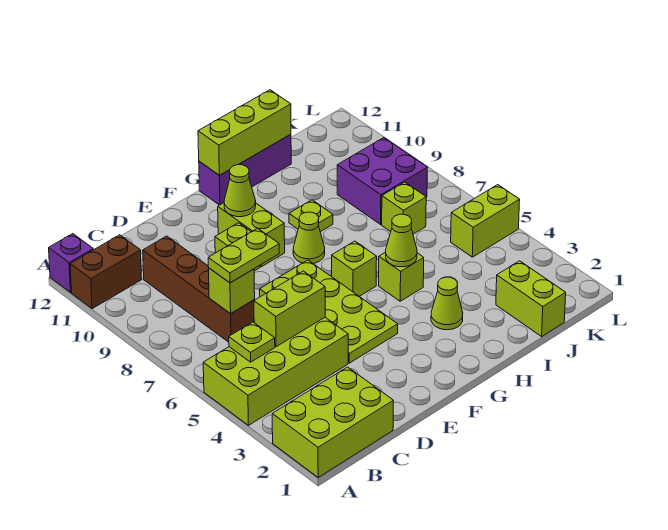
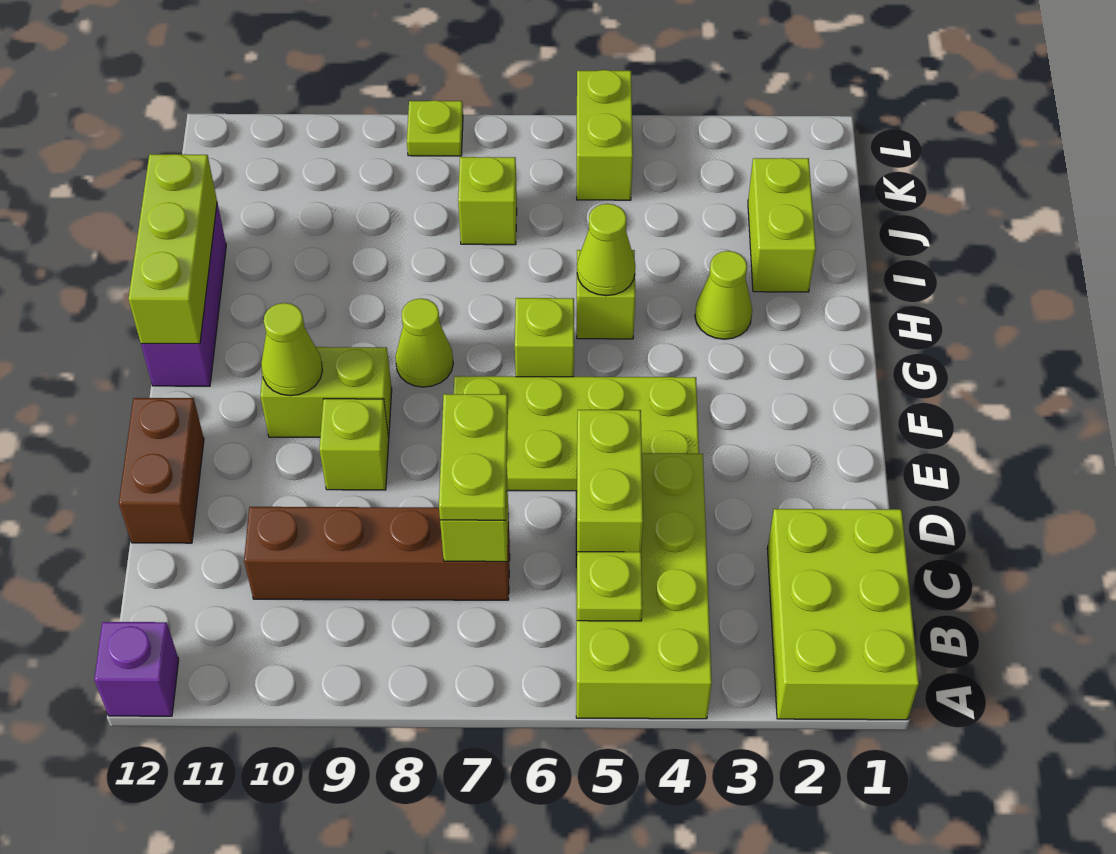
brown brick A11:B11 level 1 -> brown brick D12:E12 level 1
lime plate H9 level 1 -> lime plate L8 level 1
lime brick J1:J2 level 1 -> lime brick I2:J2 level 1
purple brick J8:K9 level 1 -> none

